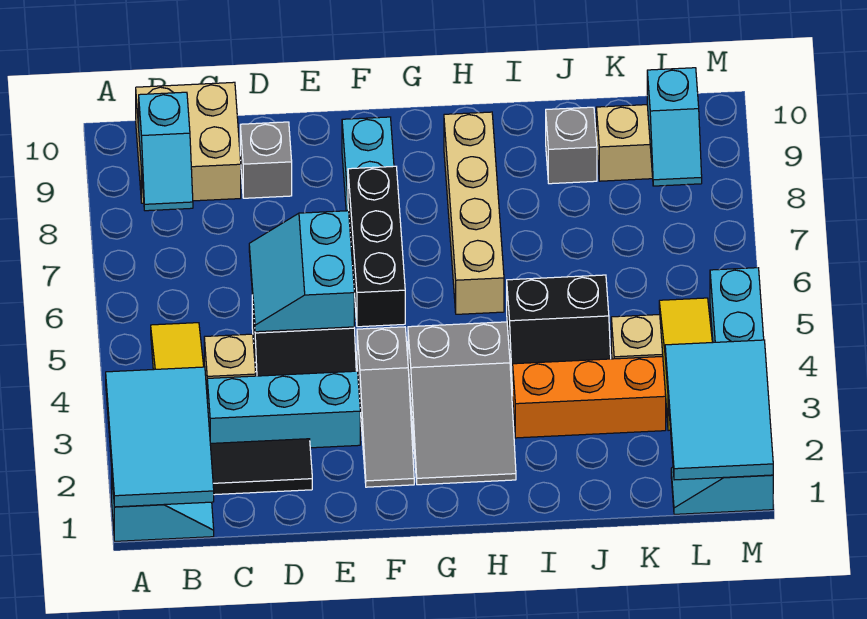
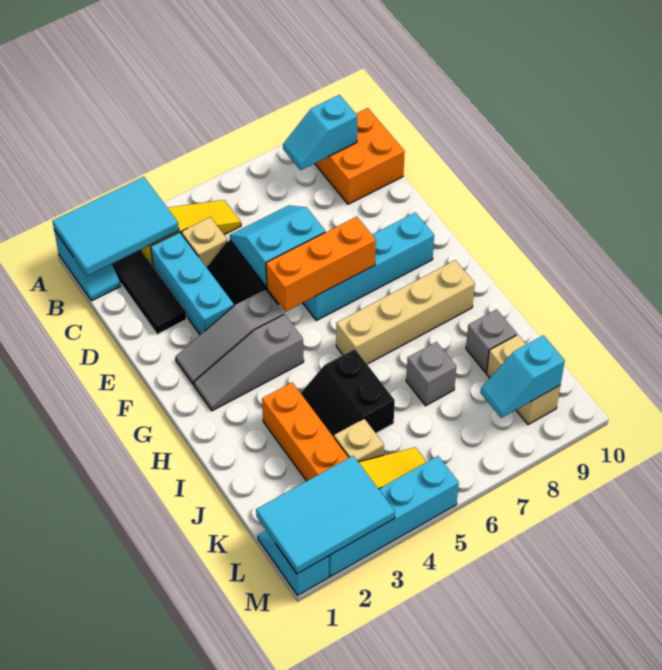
tan brick B9:C10 level 1 -> orange brick B9:C10 level 1
grey brick D9 level 1 -> grey brick J7 level 1
black brick F5:F7 level 2 -> orange brick F5:F7 level 2
grey slope G2:H4 level 1 top 4 -> grey slope G2:G4 level 1 top 4

